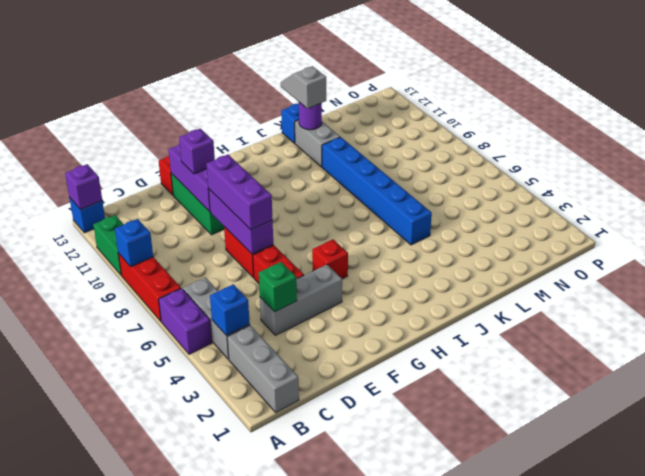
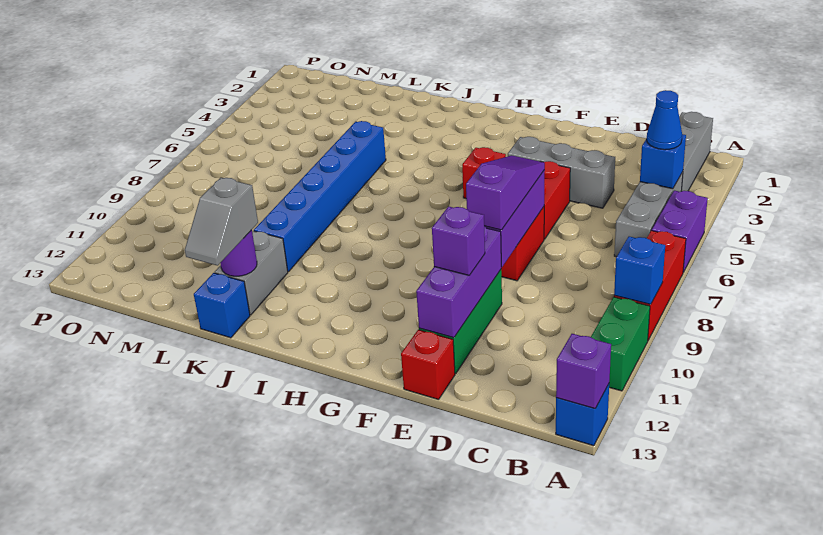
none -> blue cone B4 level 3
green brick D4 level 2 -> none
purple brick E7:E9 level 3 -> purple slope E7:E9 level 3 top 9

